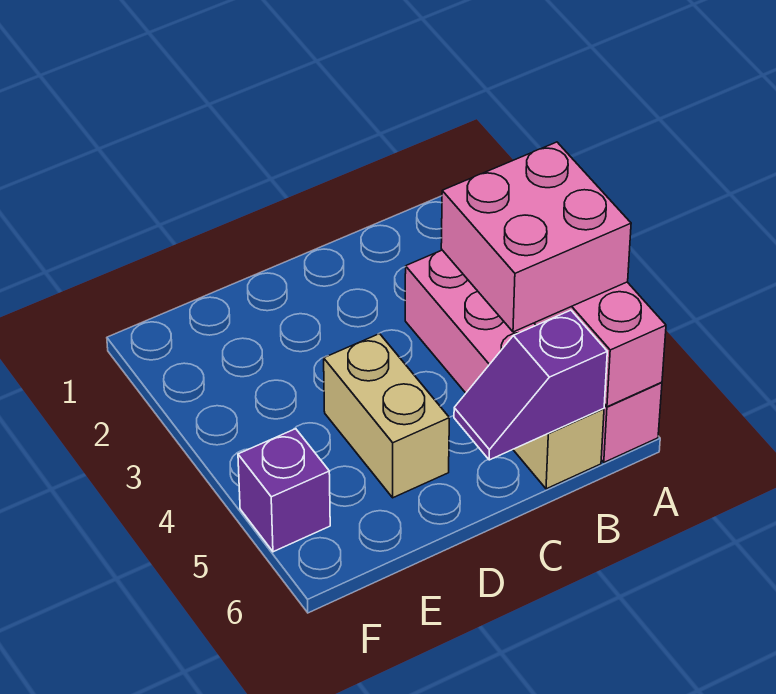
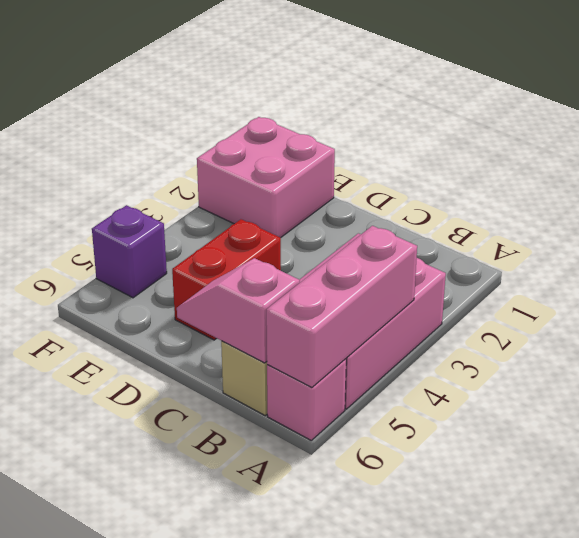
pink brick A4:B5 level 3 -> pink brick E1:F2 level 1
purple slope B6:C6 level 2 top B -> pink slope B6:C6 level 2 top B
tan brick D4:D5 level 1 -> red brick D4:D5 level 1

